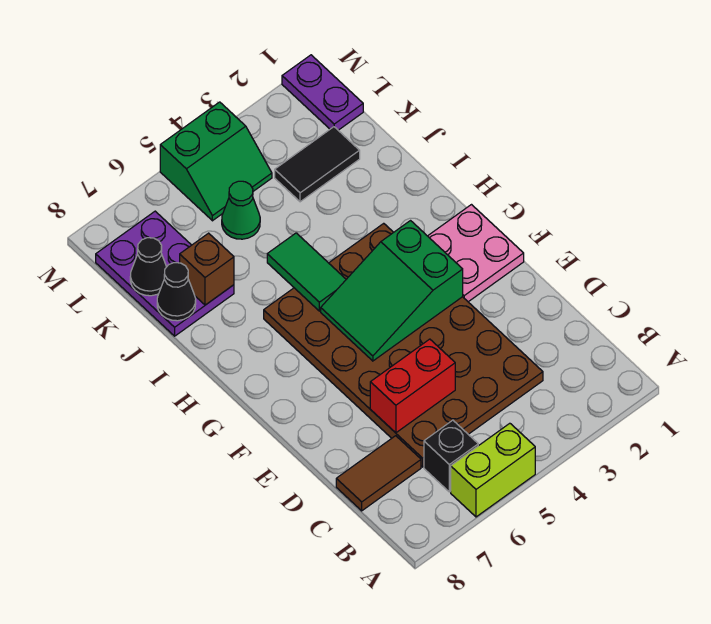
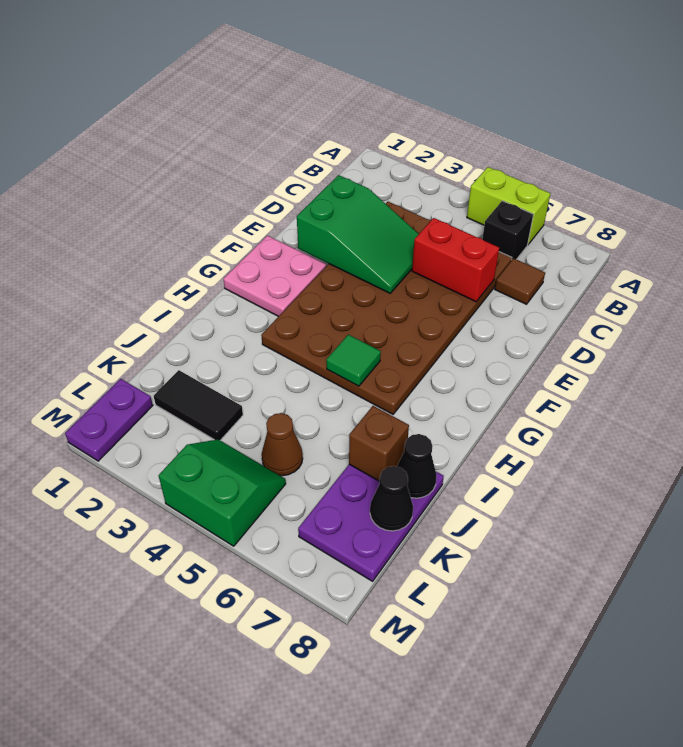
brown tile C7:C8 level 1 -> brown tile C7 level 1
green slope F3:G5 level 2 top 3 -> green slope D2:E4 level 2 top 2
green tile H5:I5 level 2 -> green tile H5 level 2
green cone K5 level 1 -> brown cone K5 level 1

